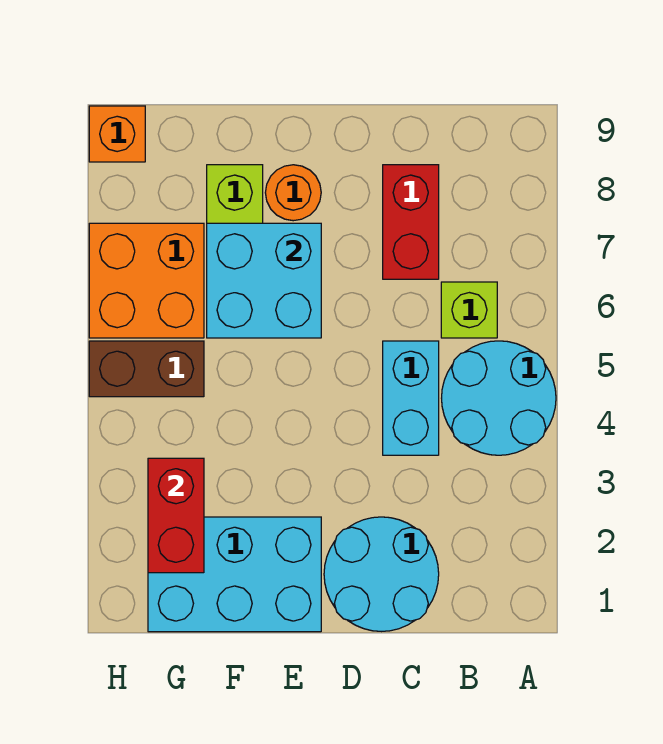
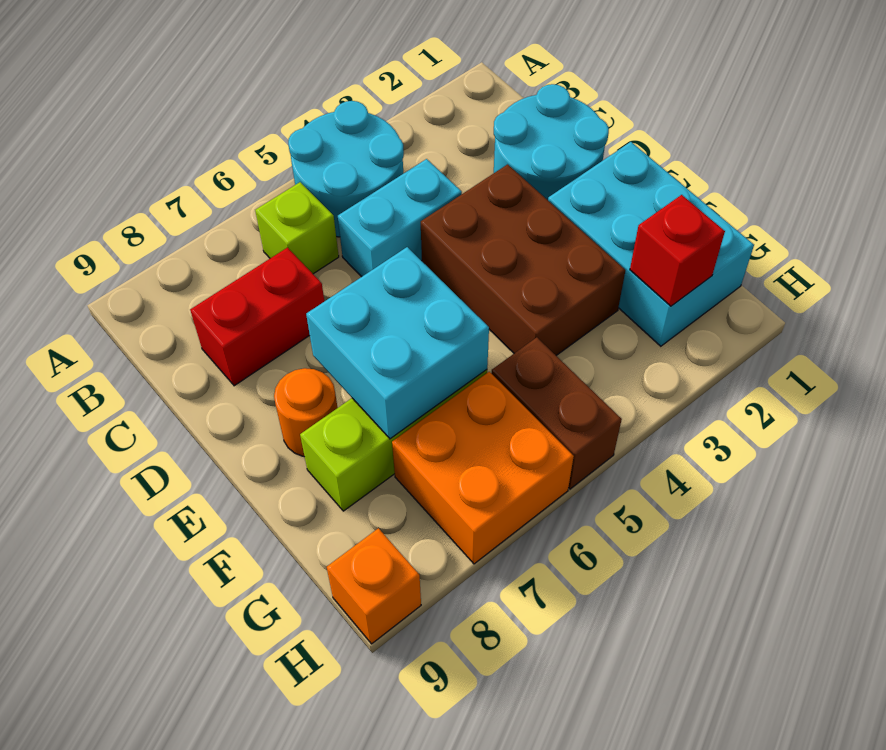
none -> brown brick D3:F4 level 1
red brick G2:G3 level 2 -> red brick G2 level 2

